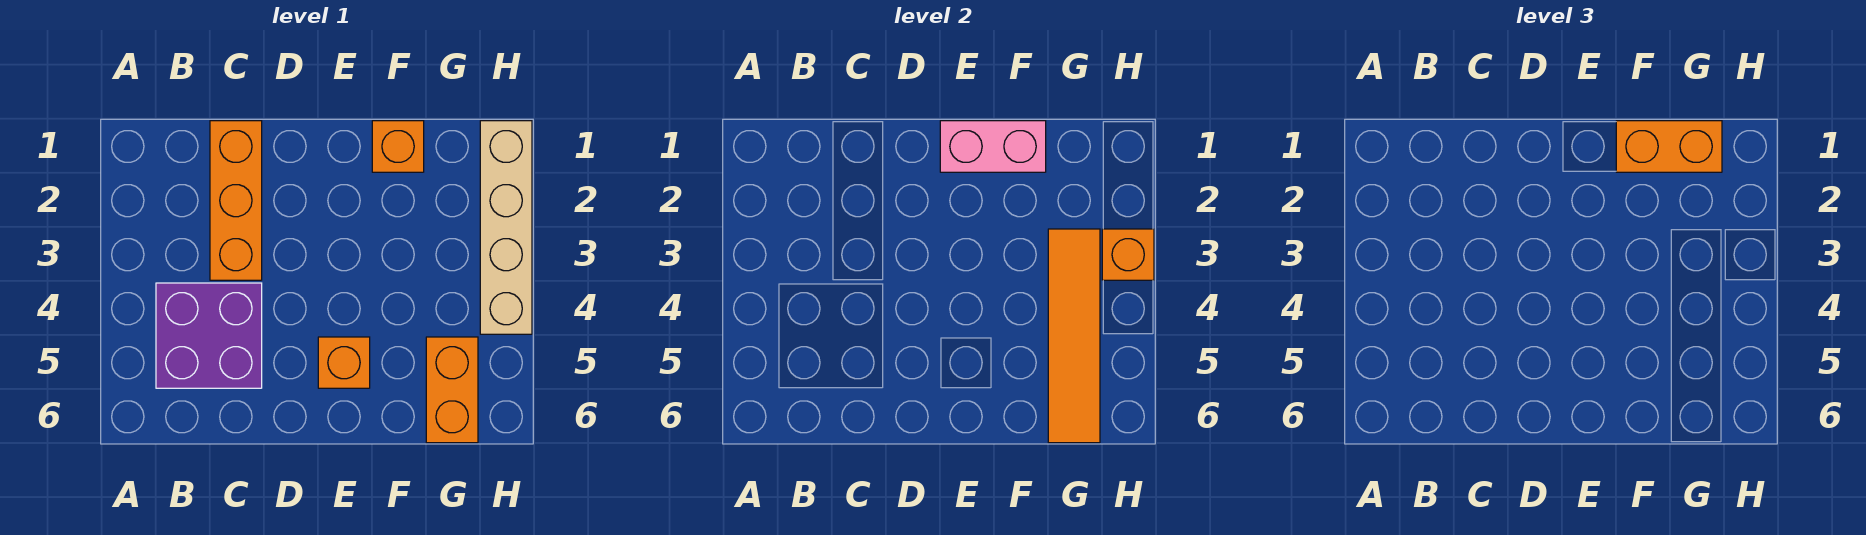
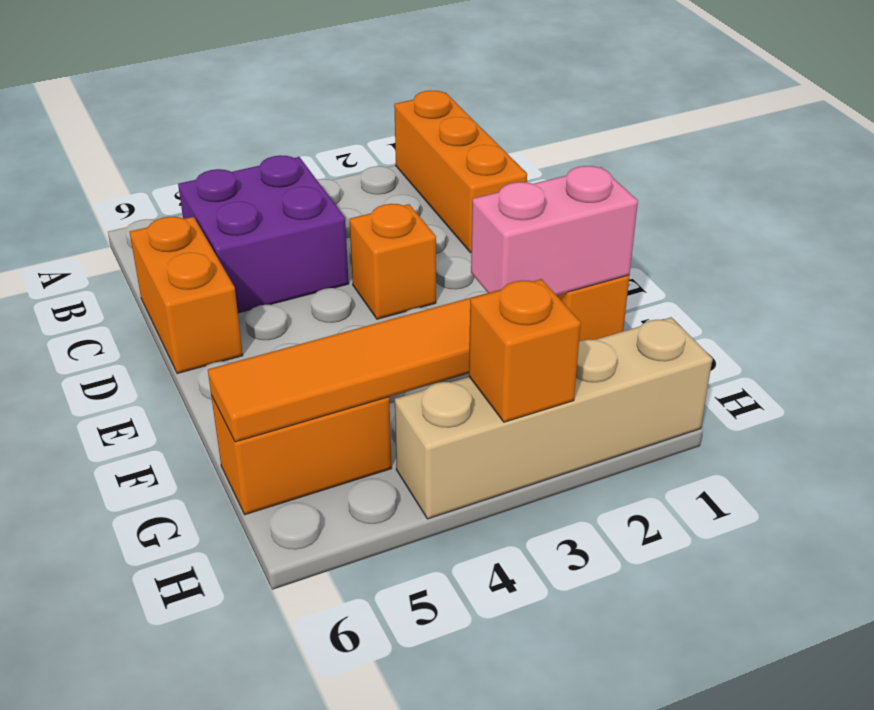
orange brick C1:C3 level 1 -> orange brick A1:C1 level 1
pink brick E1:F1 level 2 -> pink brick F1:F2 level 2
orange brick E5 level 1 -> orange brick D3 level 1
orange brick F1:G1 level 3 -> orange brick C6:D6 level 1

